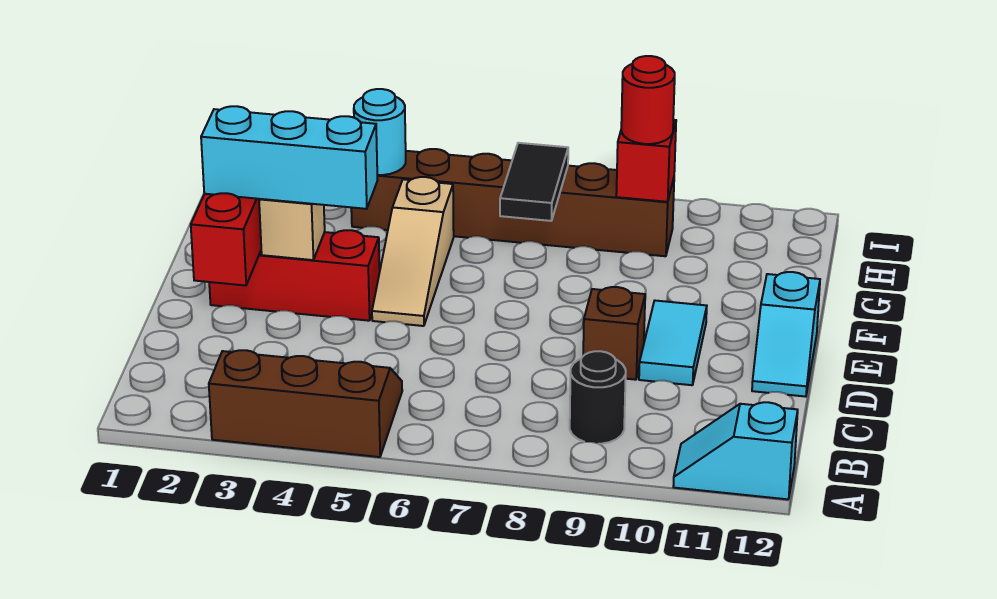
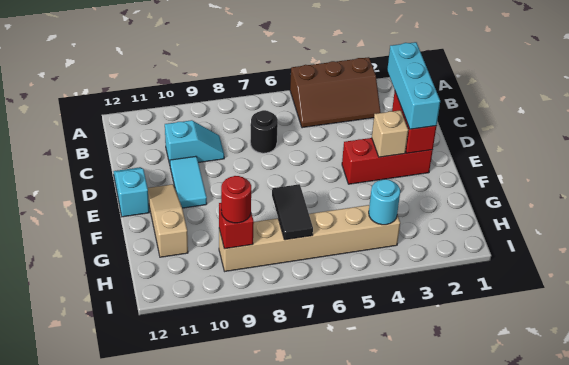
cyan slope A11:A12 level 1 top 12 -> cyan slope C9:C10 level 1 top 10
black round brick B9 level 1 -> black round brick C7 level 1
brown brick D9 level 1 -> none
cyan brick E2:E4 level 3 -> cyan brick C2:E2 level 3
tan slope E5:G5 level 1 top G -> tan slope E11:G11 level 1 top G
brown brick H4:H9 level 1 -> tan brick H4:H9 level 1

